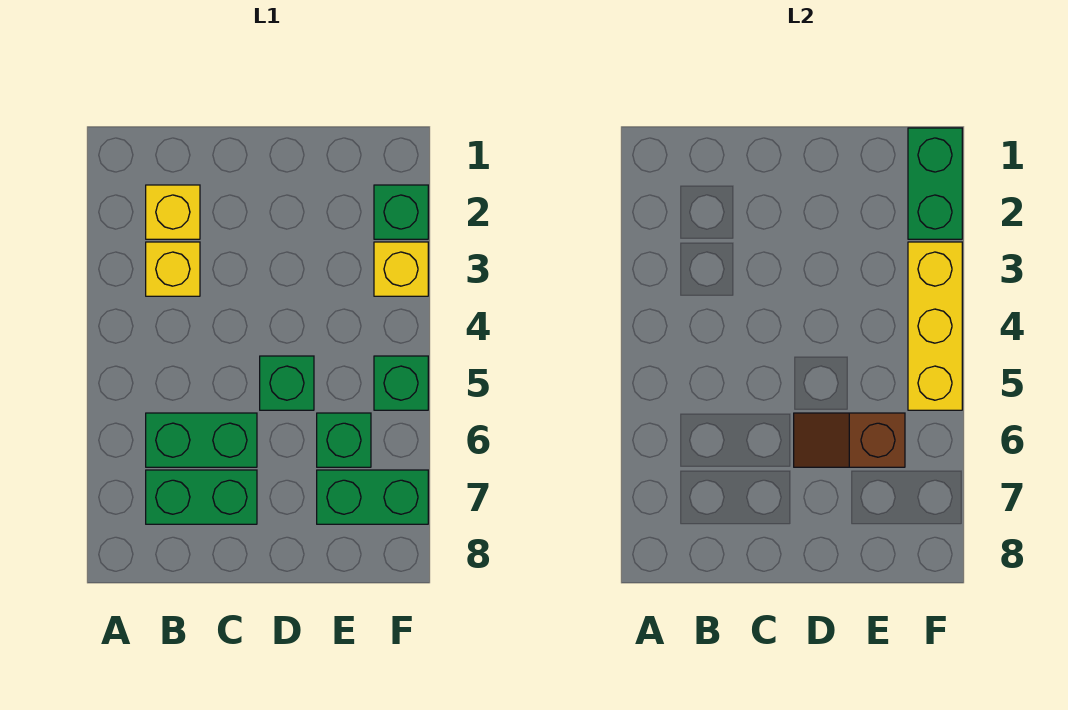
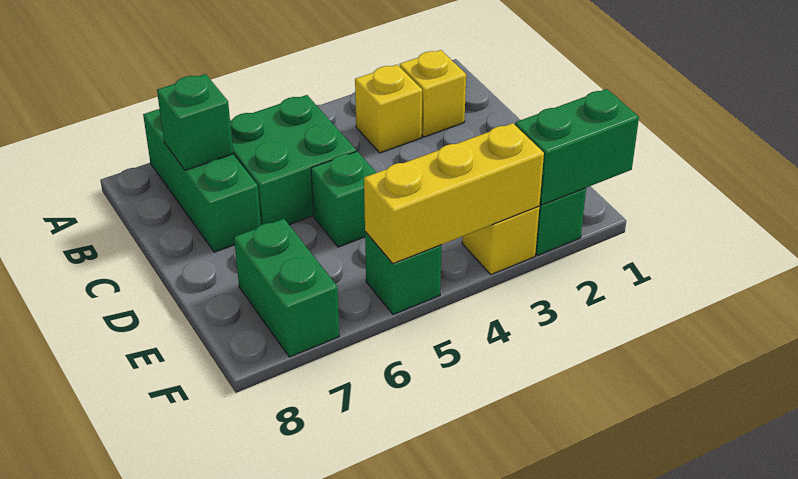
green brick B6:C6 level 1 -> green brick B5:C6 level 1
green brick B7:C7 level 1 -> green brick A7:C7 level 1
brown slope D6:E6 level 2 top E -> none
green brick E6 level 1 -> green brick B7 level 2

